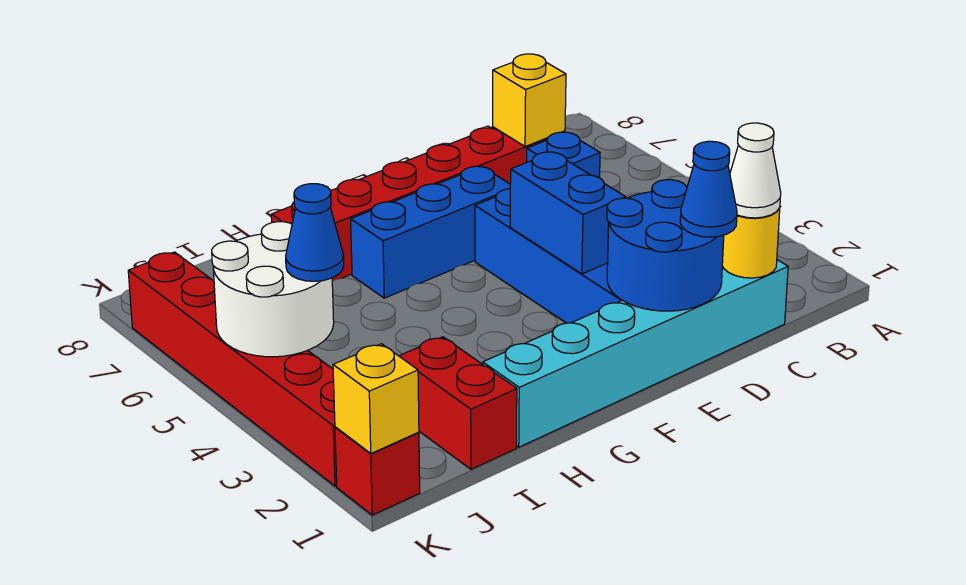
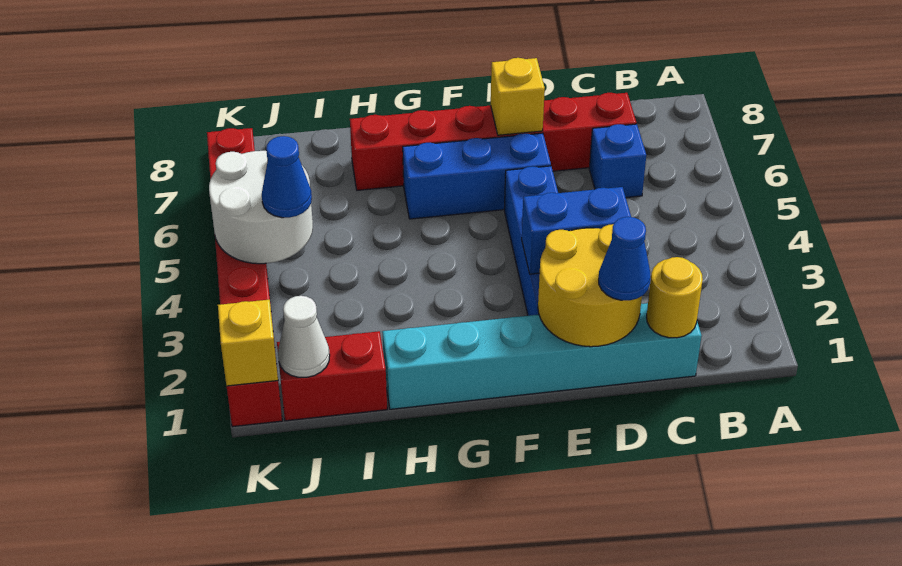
white cone C1 level 3 -> white cone J1 level 2
yellow brick C7 level 2 -> yellow brick E7 level 2
blue round brick D1:E2 level 2 -> yellow round brick D1:E2 level 2
blue brick E3:E4 level 2 -> blue brick D3:E3 level 2
red brick I1:I2 level 1 -> red brick I1:J1 level 1

